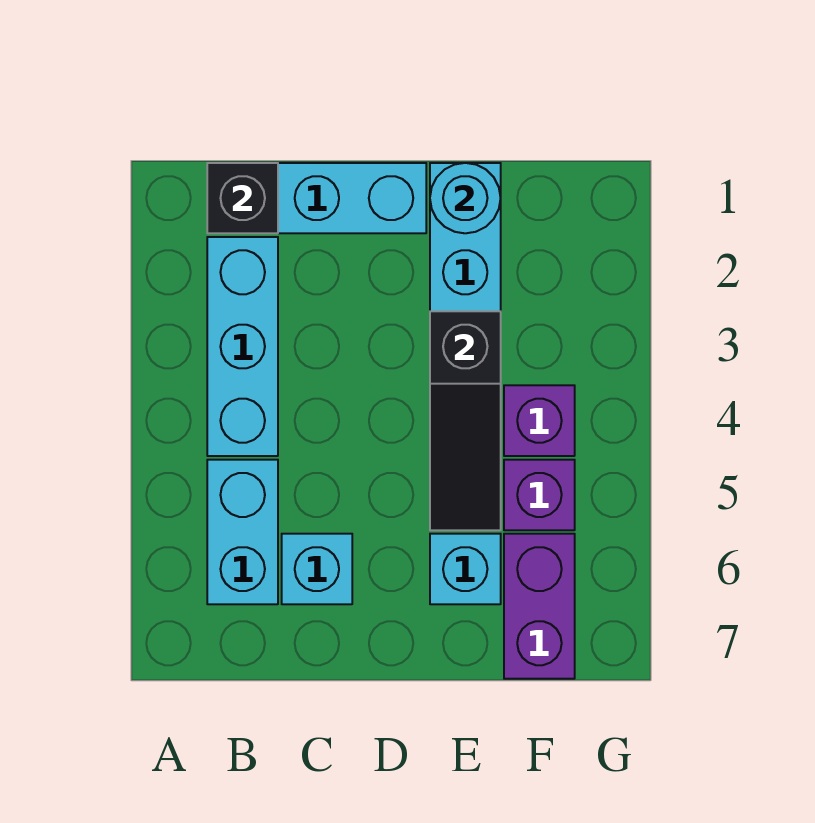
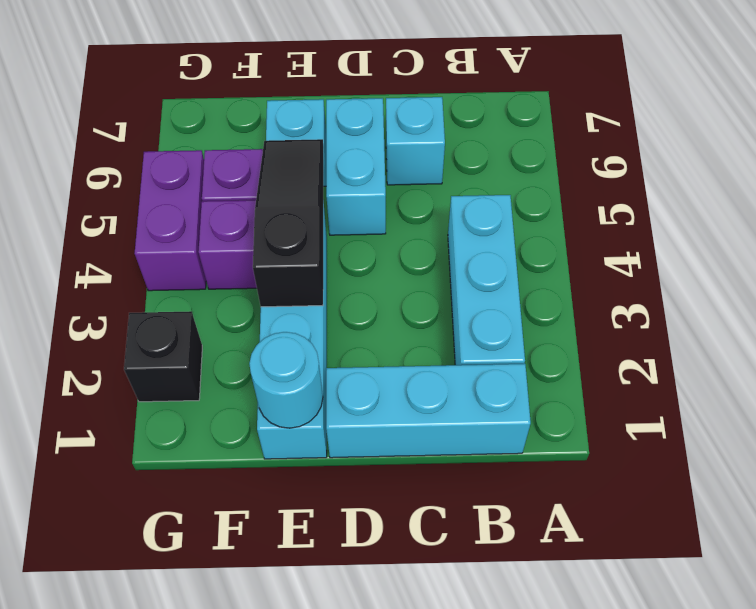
black brick B1 level 2 -> black brick G2 level 1
cyan brick B5:B6 level 1 -> cyan brick D5:D6 level 1
purple brick F6:F7 level 1 -> purple brick G4:G5 level 1

